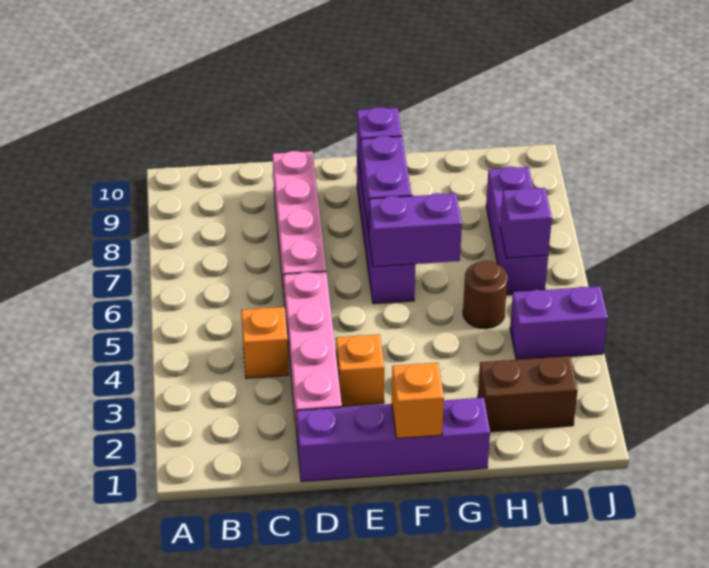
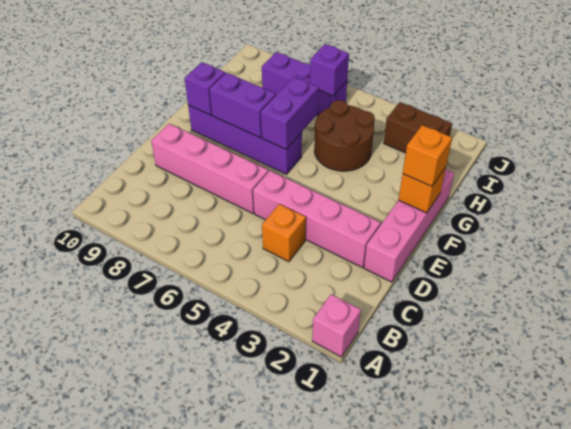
none -> pink brick A1 level 1
purple brick D1:G1 level 1 -> pink brick D1:G1 level 1
orange brick E3 level 1 -> orange brick F1 level 3
brown brick H2:I2 level 1 -> brown brick I2:I3 level 1
brown round brick H5 level 1 -> brown round brick G4:H5 level 1
purple brick I4:J4 level 1 -> none

